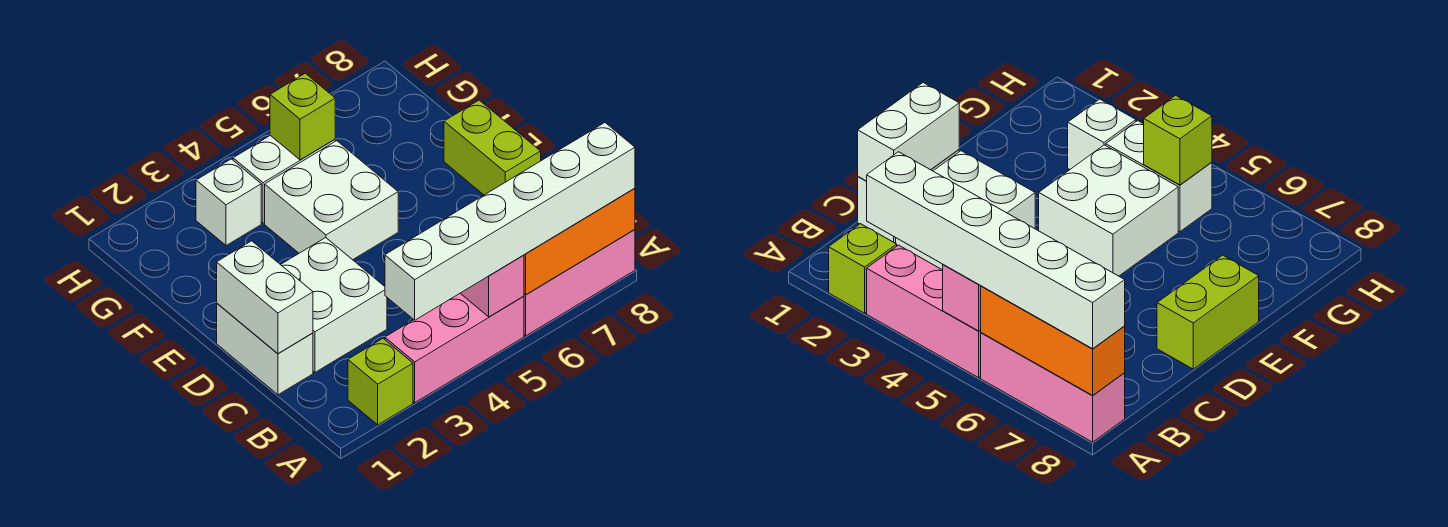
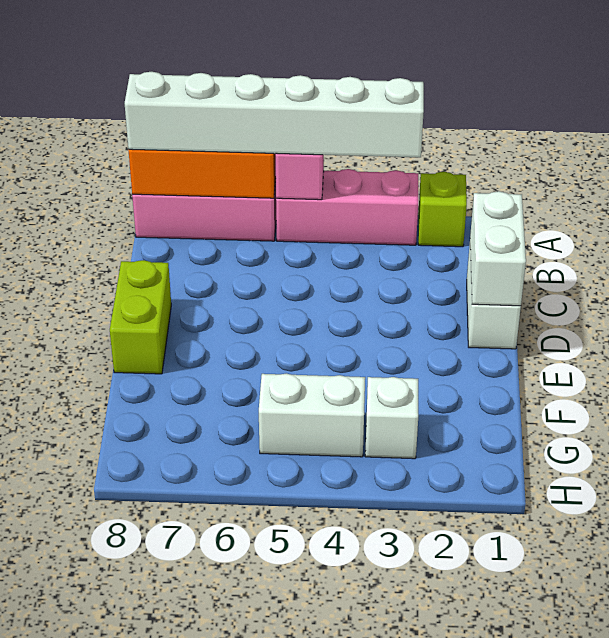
white brick C2:D3 level 1 -> none
white brick E4:F5 level 1 -> none
lime brick G5 level 2 -> none

